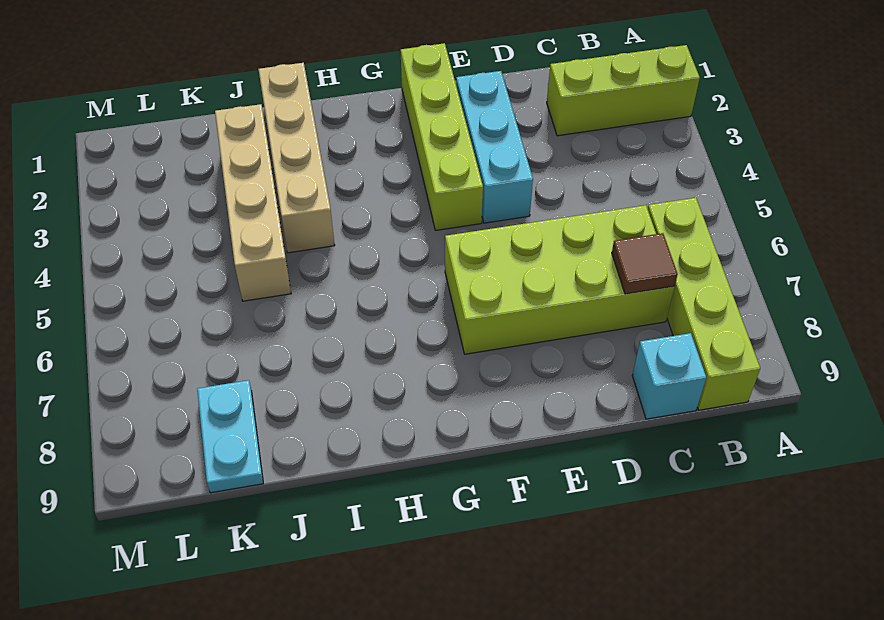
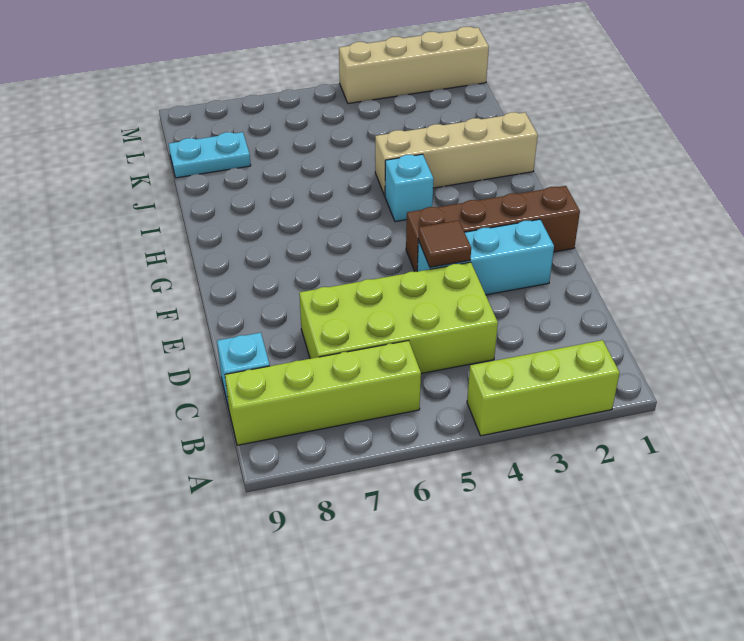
lime brick A2:C2 level 1 -> lime brick A2:A4 level 1
lime brick C6:F7 level 1 -> lime brick C4:D7 level 1
brown tile C7 level 2 -> brown tile E4 level 2
lime brick F1:F4 level 1 -> brown brick F1:F4 level 1
none -> cyan brick H4 level 1
tan brick J2:J5 level 1 -> tan brick M1:M4 level 1

